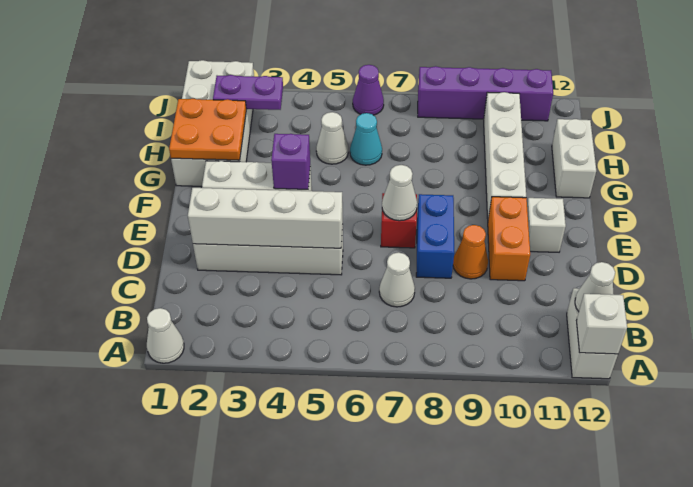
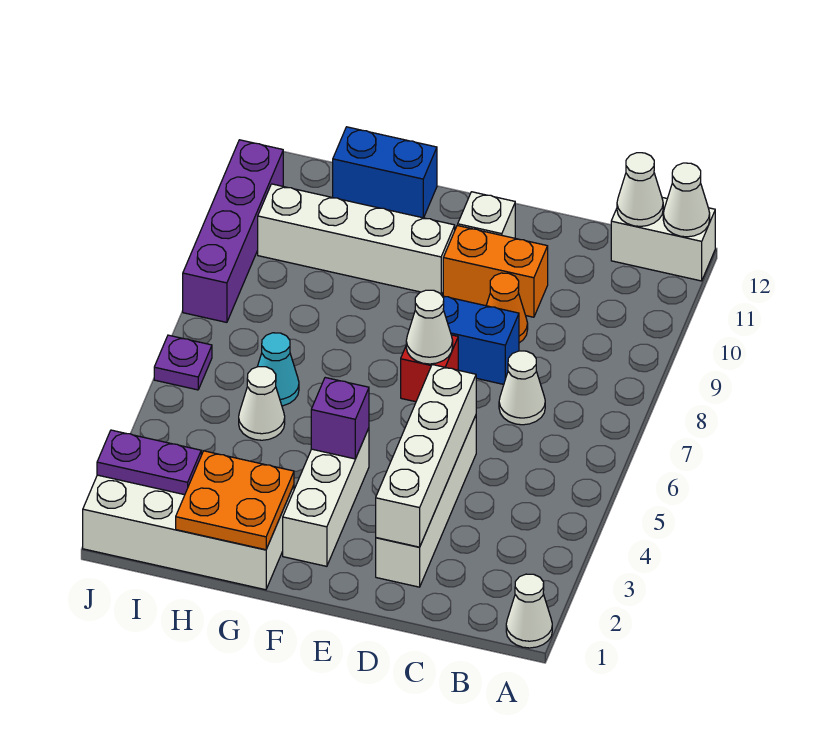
white brick A12 level 2 -> white cone A12 level 2
white brick G12:H12 level 1 -> blue brick G12:H12 level 1
purple plate I2:I3 level 2 -> purple plate I2:J2 level 2
purple cone J6 level 1 -> purple plate J6 level 1

